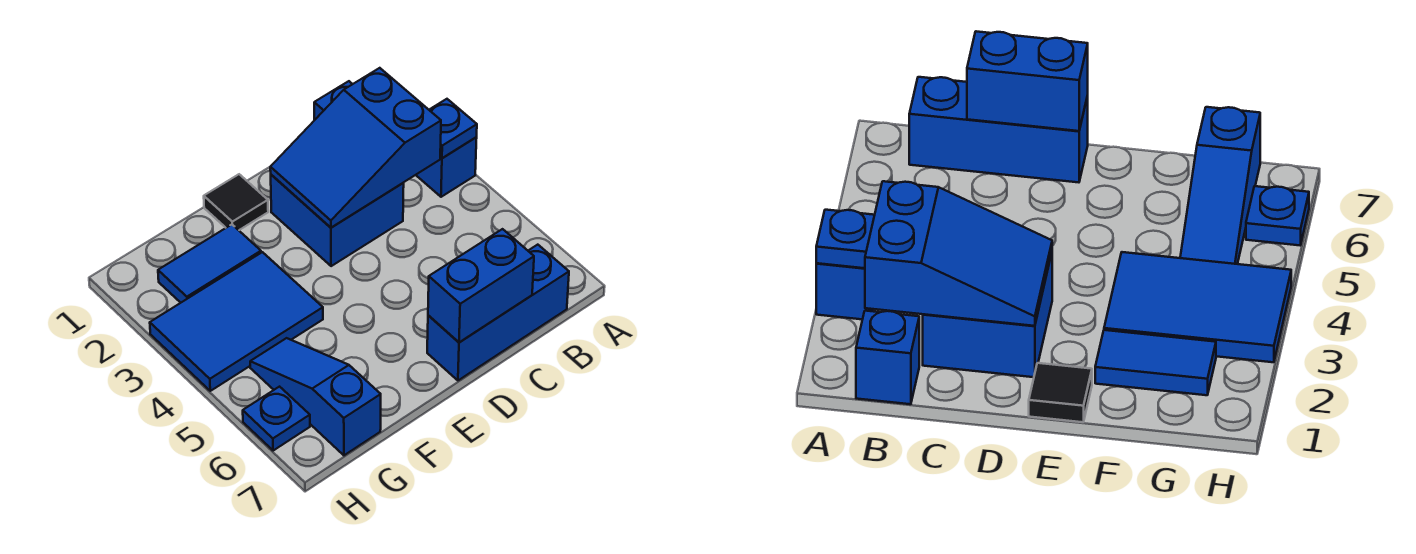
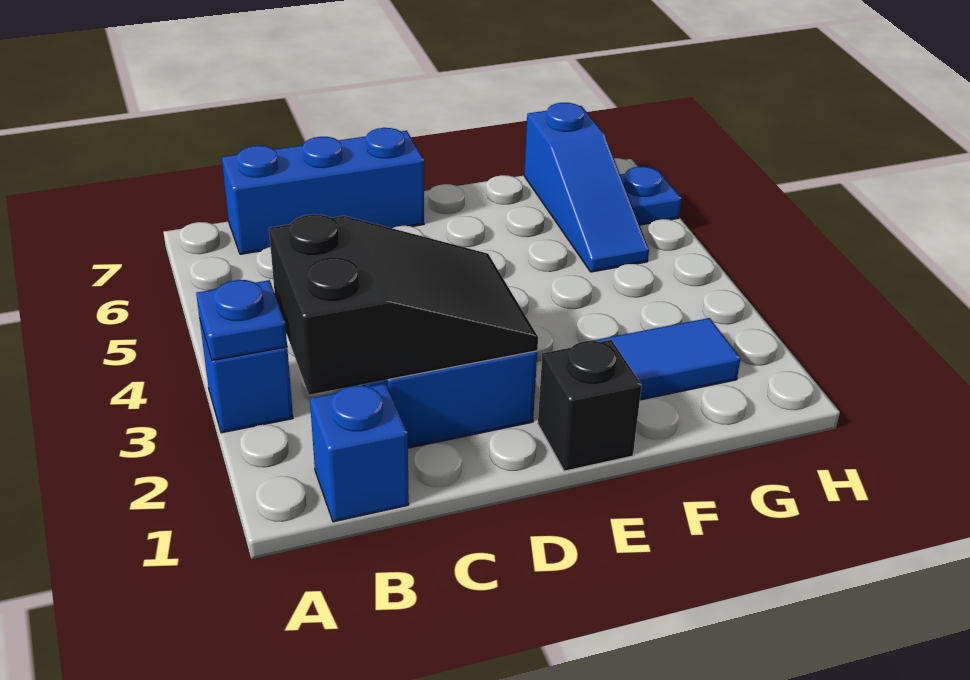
blue slope B2:D3 level 2 top B -> black slope B2:D3 level 2 top B
blue brick C7:D7 level 2 -> none
black tile E1 level 1 -> black brick E1 level 1
blue tile F3:H4 level 1 -> none

